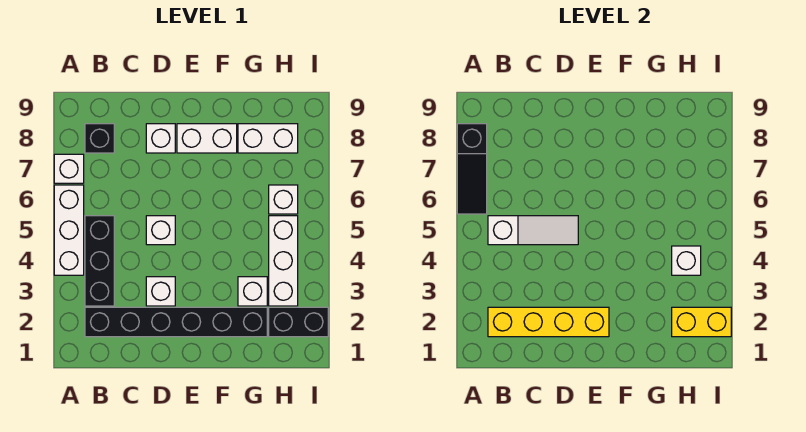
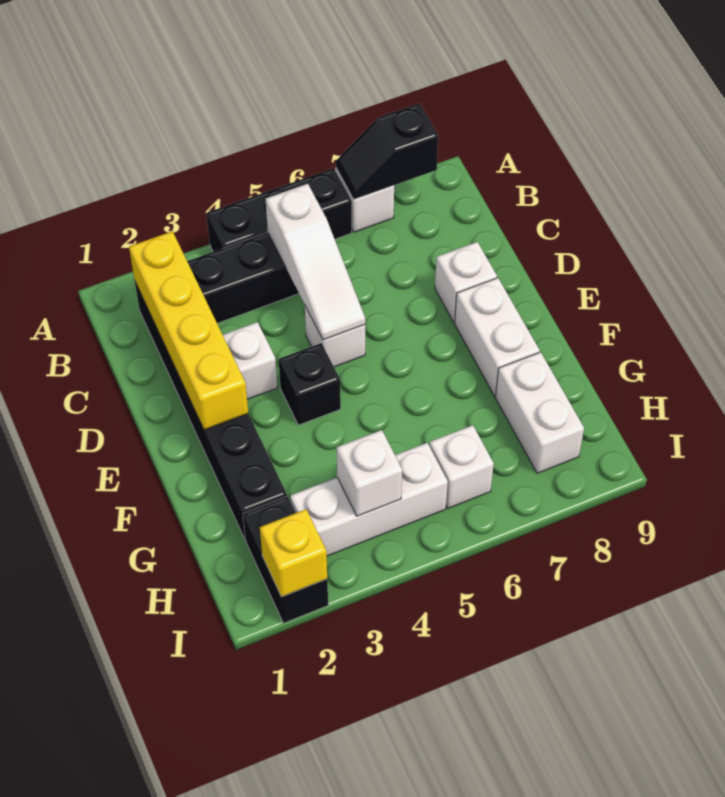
white brick A4:A6 level 1 -> black brick A4:A6 level 1
black slope A6:A8 level 2 top 8 -> black slope A7:A8 level 2 top 8
black brick B8 level 1 -> black brick E4 level 1
white brick G3 level 1 -> none
yellow brick H2:I2 level 2 -> yellow brick I2 level 2

